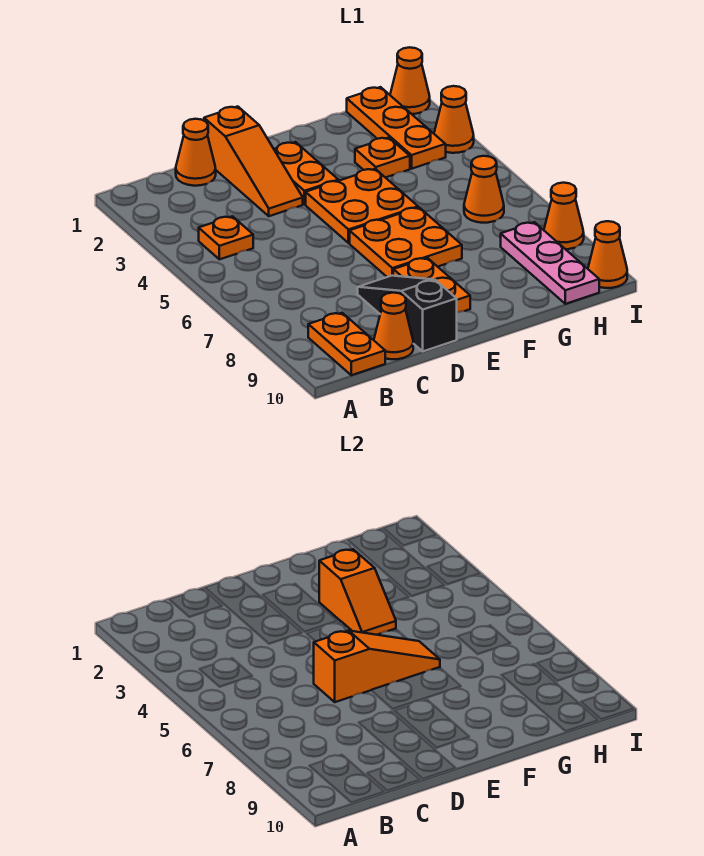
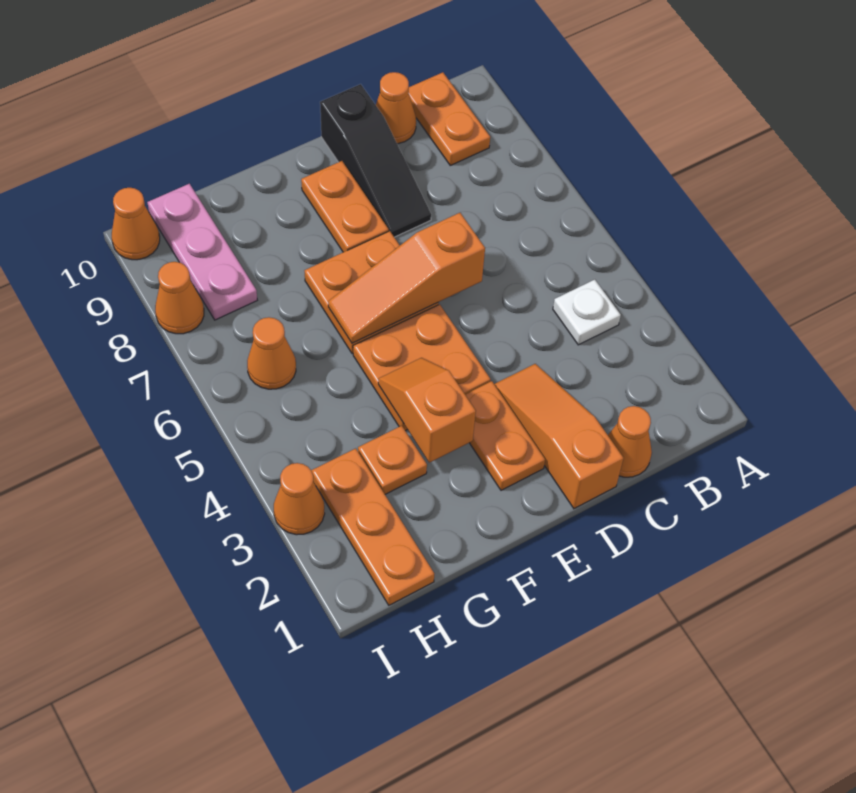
orange plate B4 level 1 -> white plate B4 level 1
orange cone I1 level 1 -> none

